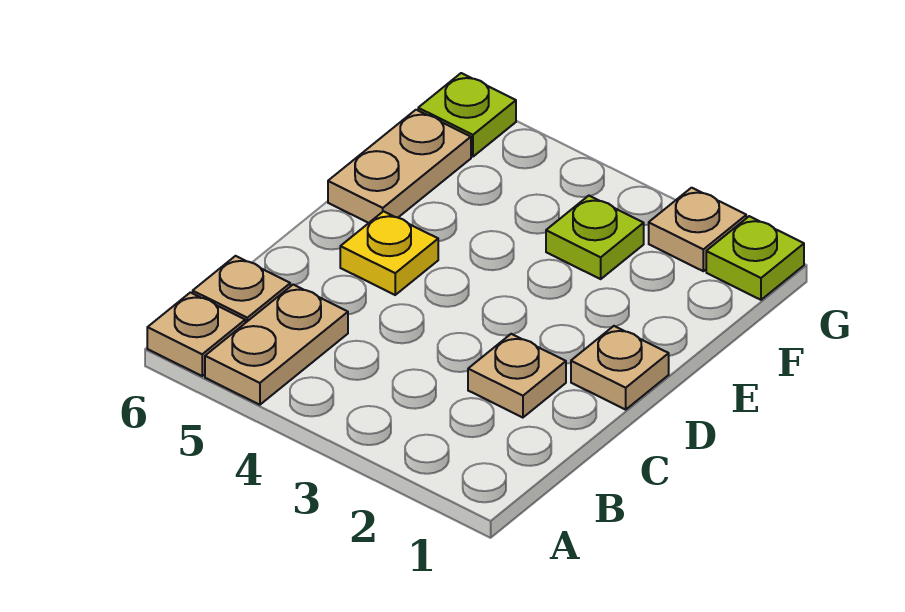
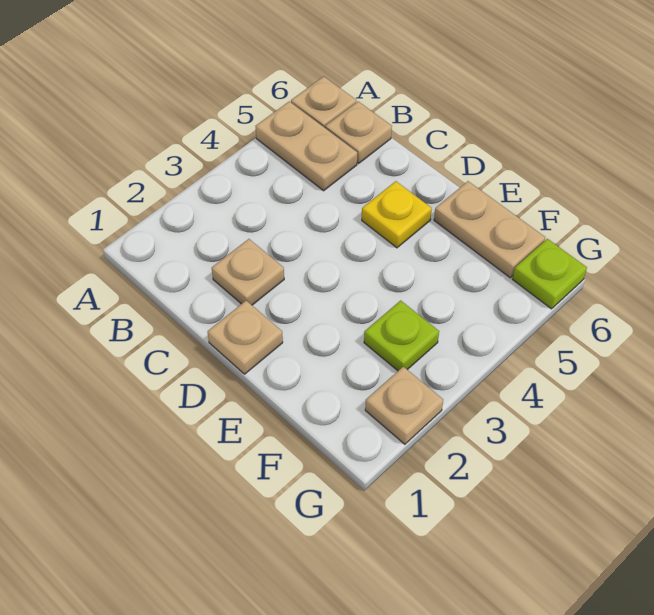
lime plate G1 level 1 -> none

